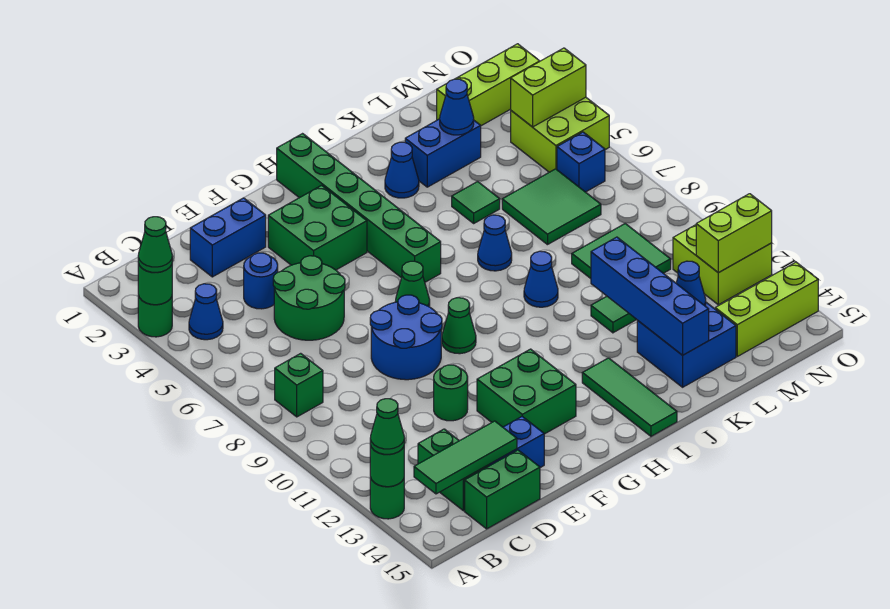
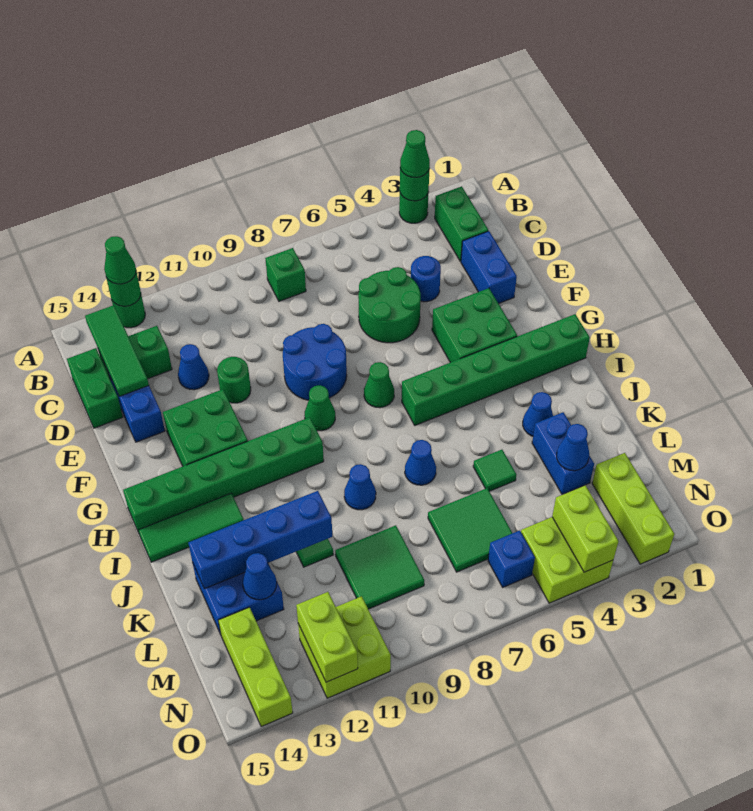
none -> green brick B2:C2 level 1
blue cone B4 level 1 -> blue cone D12 level 1
none -> green brick H10:H15 level 1

